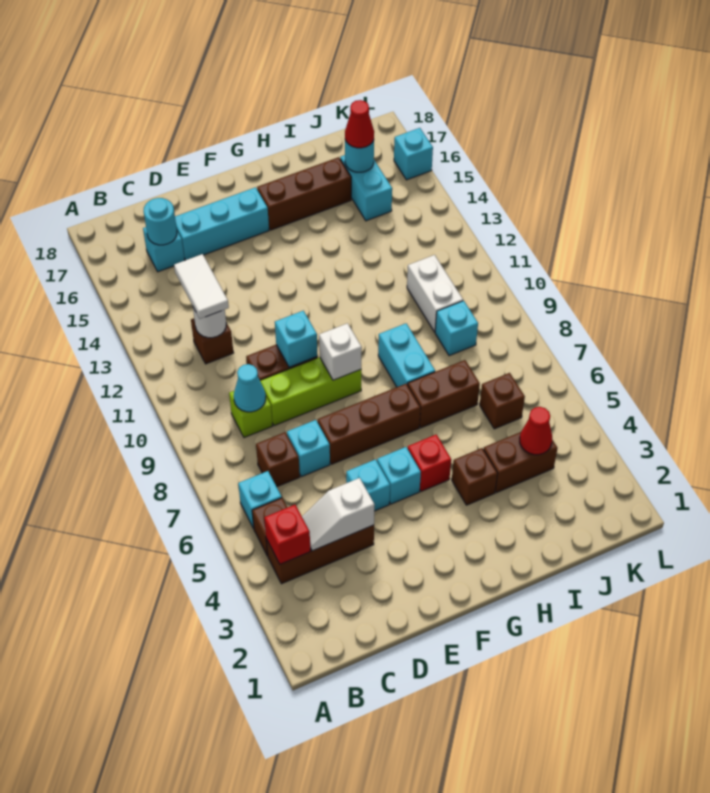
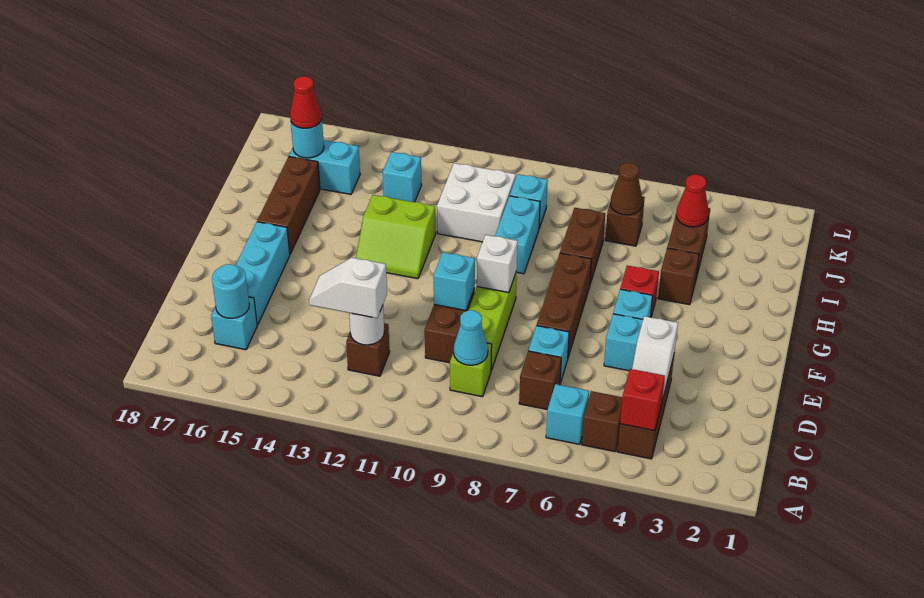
white tile C12:C13 level 3 -> white slope C12:C13 level 3 top 12
none -> lime slope G12:H13 level 1 top H
cyan brick H8:H9 level 1 -> cyan brick H9:I9 level 1
none -> brown cone J6 level 2
white brick J10:J11 level 1 -> white brick I10:J11 level 1
cyan brick L16 level 1 -> cyan brick J13 level 1

